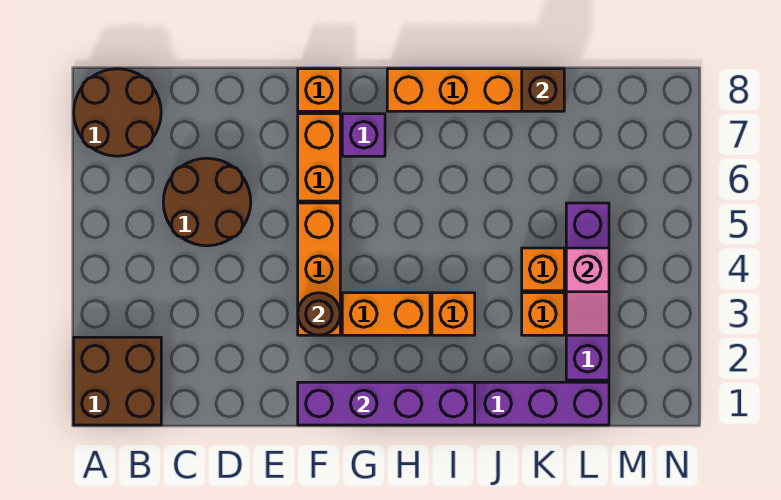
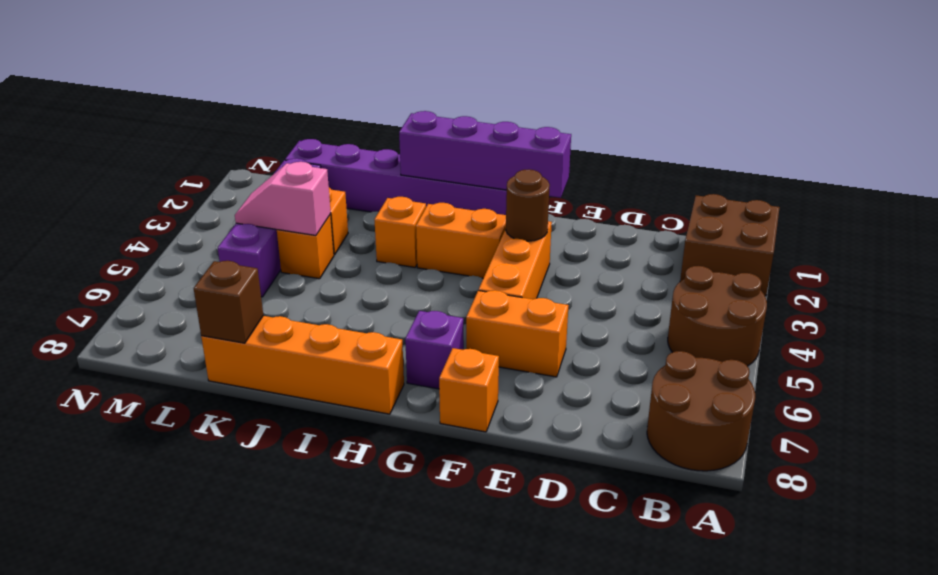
brown round brick C5:D6 level 1 -> brown round brick A4:B5 level 1
orange brick F6:F7 level 1 -> orange brick E6:F6 level 1
pink slope L3:L4 level 2 top 4 -> pink slope K4:L4 level 2 top K

